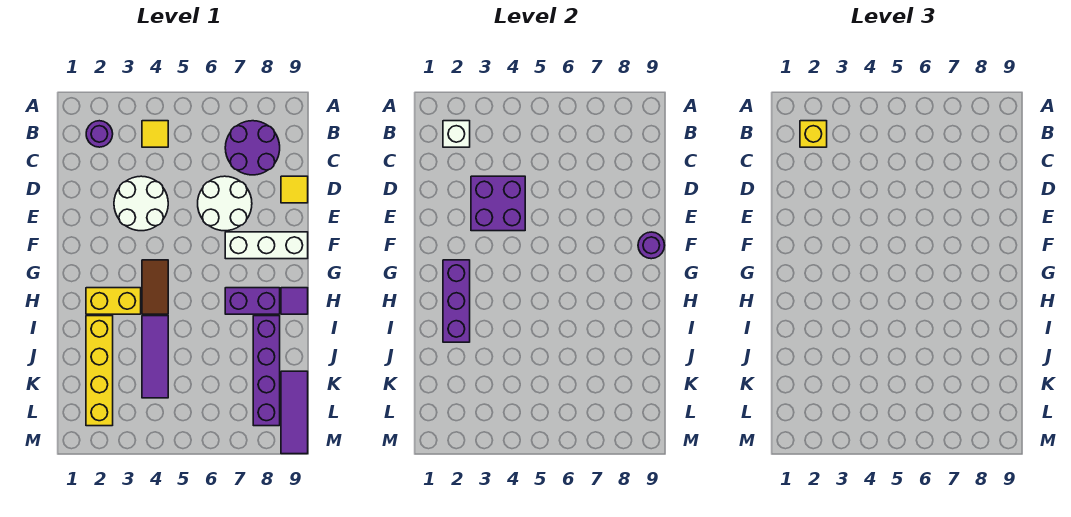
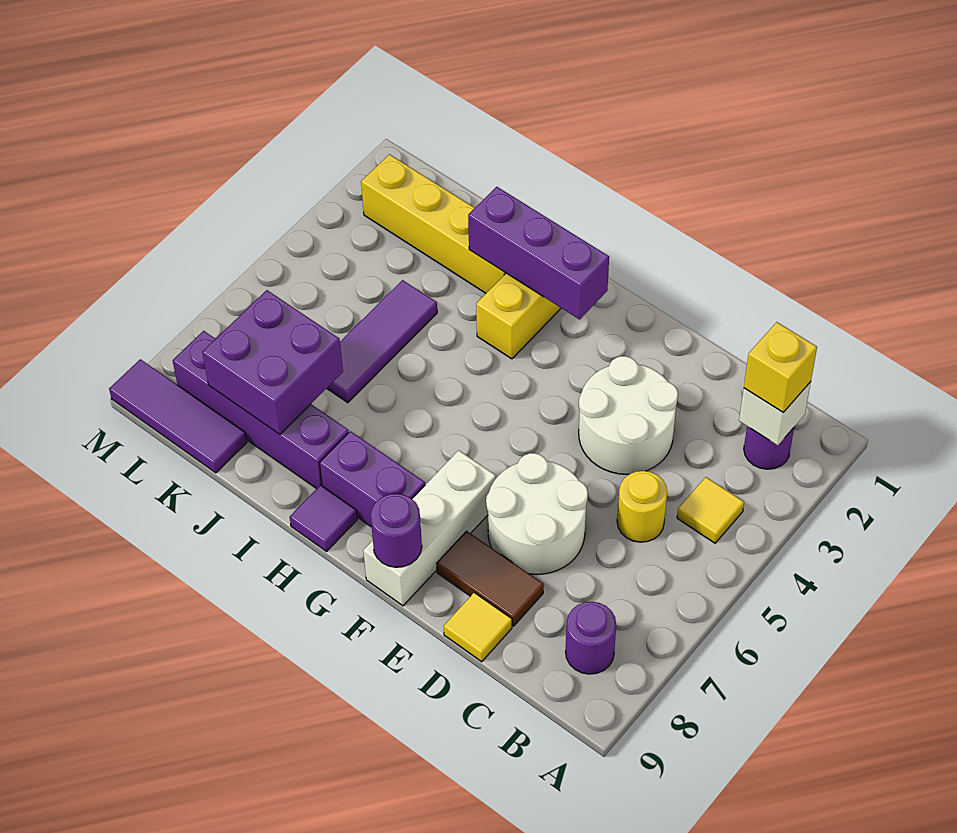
purple round brick B7:C8 level 1 -> purple round brick B8 level 1
none -> yellow round brick C5 level 1
purple brick D3:E4 level 2 -> purple brick J7:K8 level 2
brown tile G4:H4 level 1 -> brown tile D8:E8 level 1
purple brick H7:H8 level 1 -> purple brick G8:H8 level 1
purple tile I4:K4 level 1 -> purple tile J4:J6 level 1

